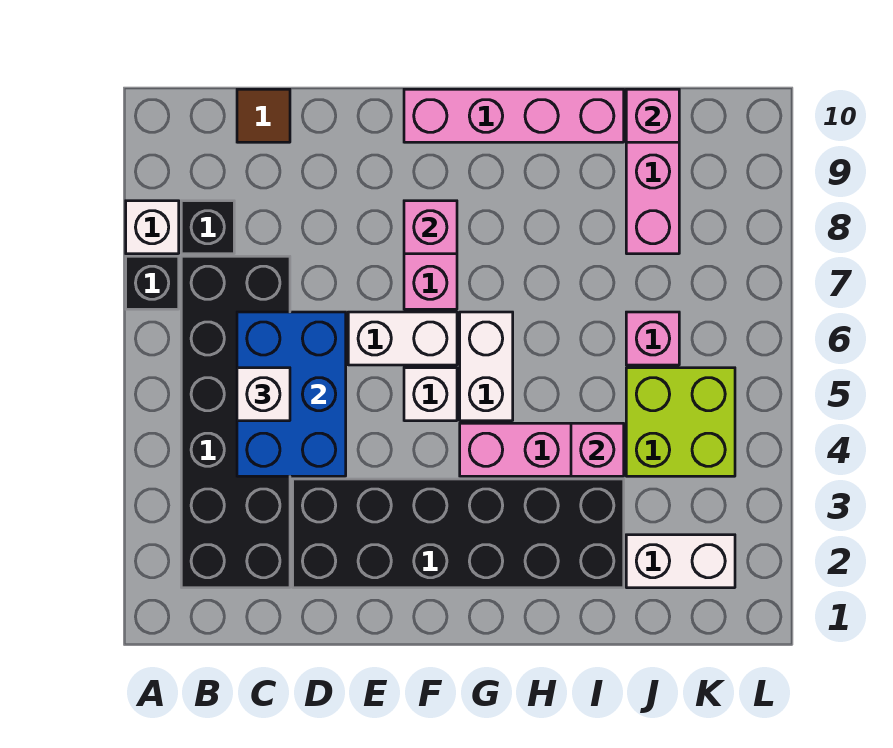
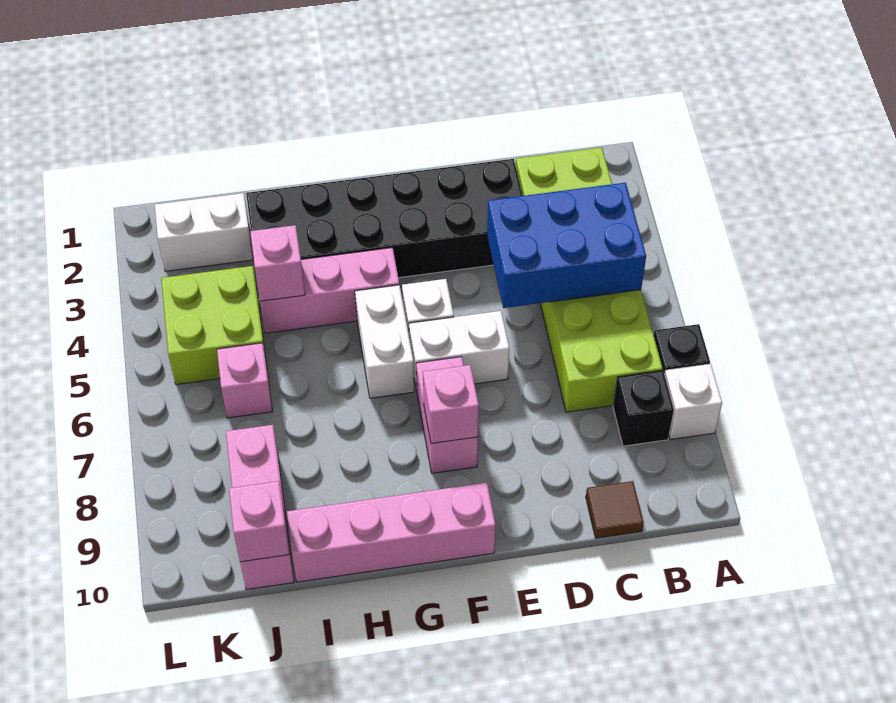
black brick B2:C7 level 1 -> lime brick B2:C7 level 1
blue brick C4:D6 level 2 -> blue brick B4:D5 level 2
white brick C5 level 3 -> none

